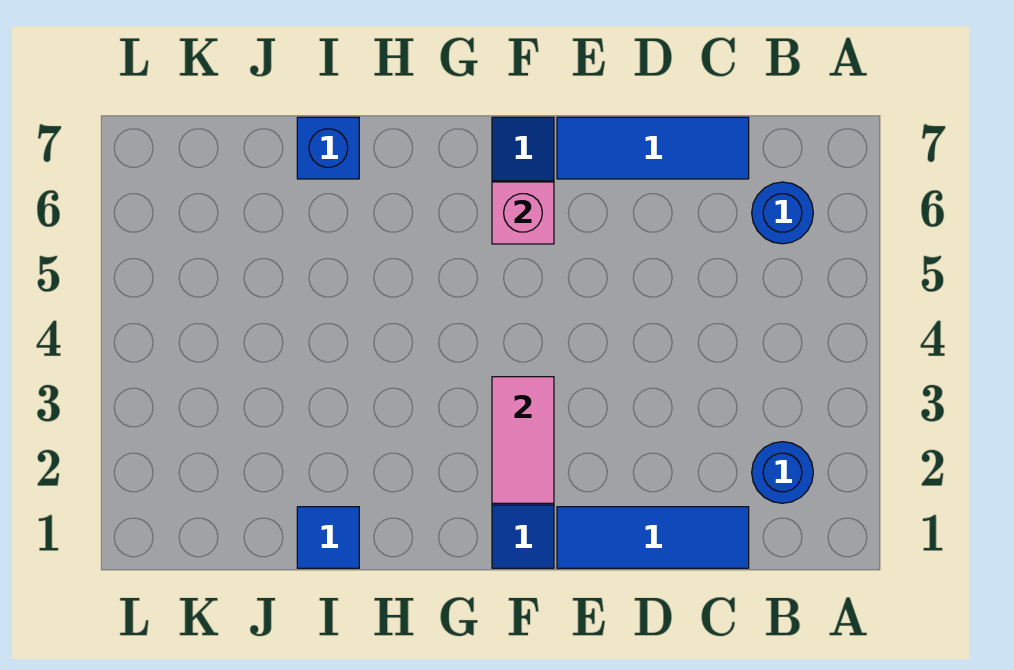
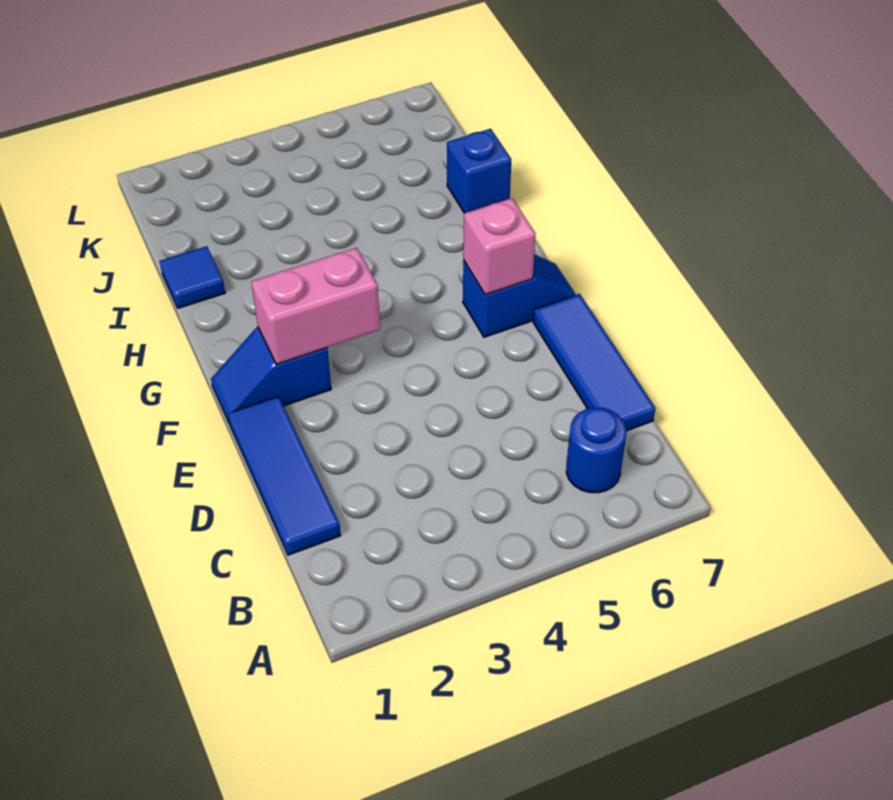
blue round brick B2 level 1 -> none
pink tile F2:F3 level 2 -> pink brick F2:F3 level 2

